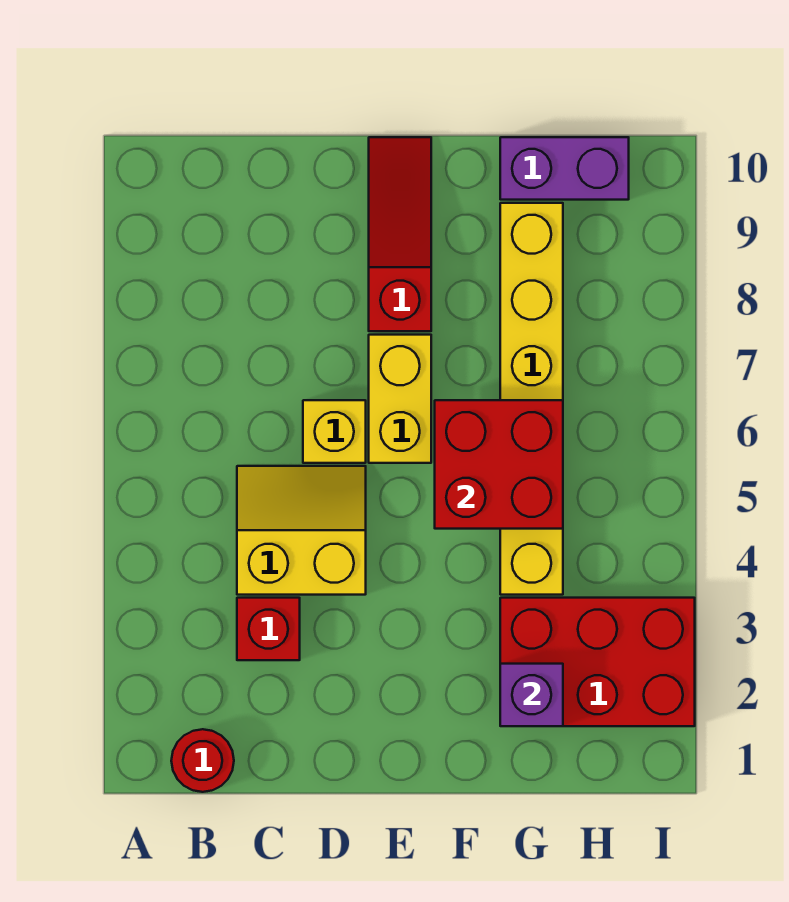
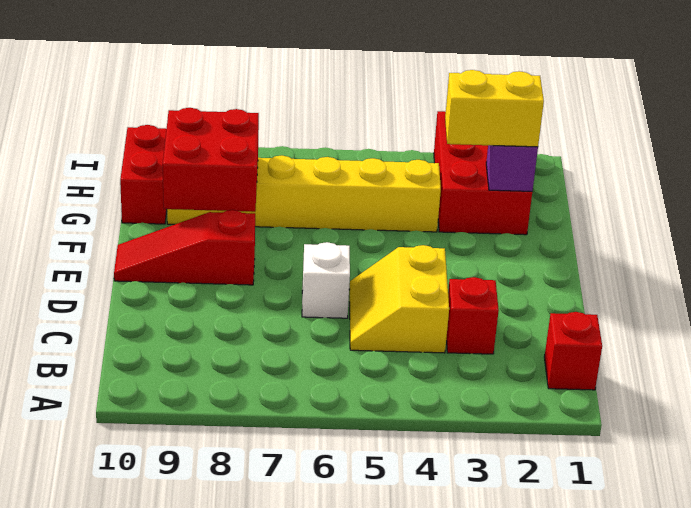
red round brick B1 level 1 -> red brick B1 level 1
yellow brick D6 level 1 -> white brick D6 level 1
yellow brick E6:E7 level 1 -> yellow brick G2:G3 level 3
red brick F5:G6 level 2 -> red brick F8:G9 level 2
purple brick G10:H10 level 1 -> red brick G10:H10 level 1

